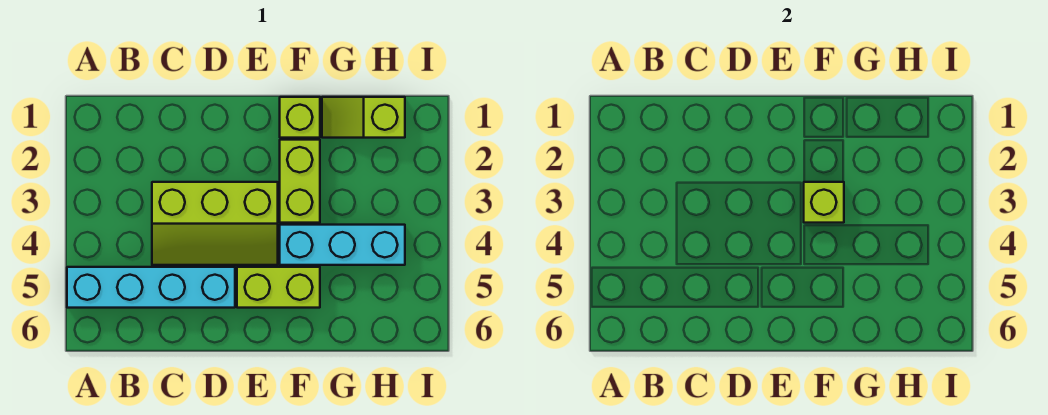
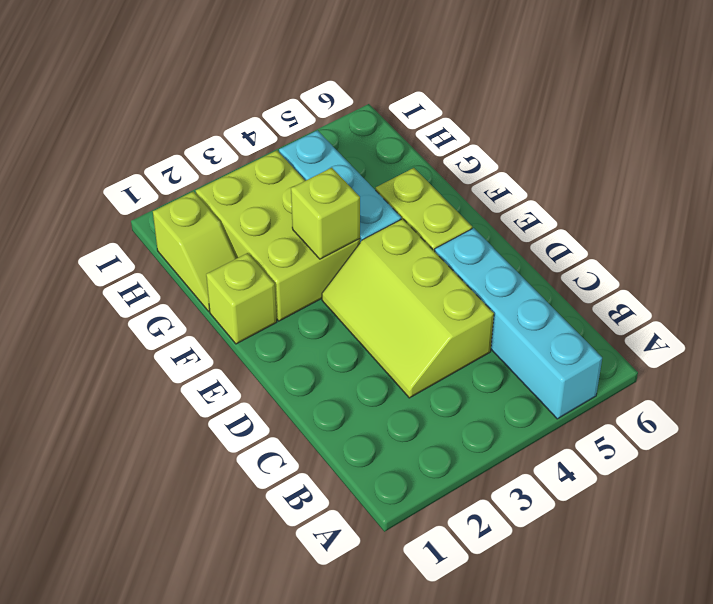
lime slope C3:E4 level 1 top 3 -> lime slope C3:E4 level 1 top 4
lime brick F2:F3 level 1 -> lime brick F2:H3 level 1

